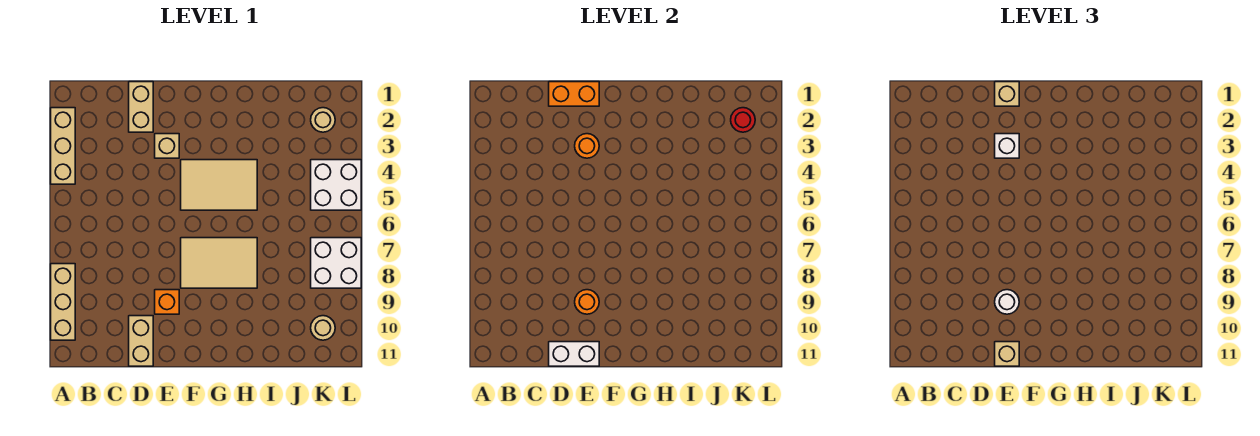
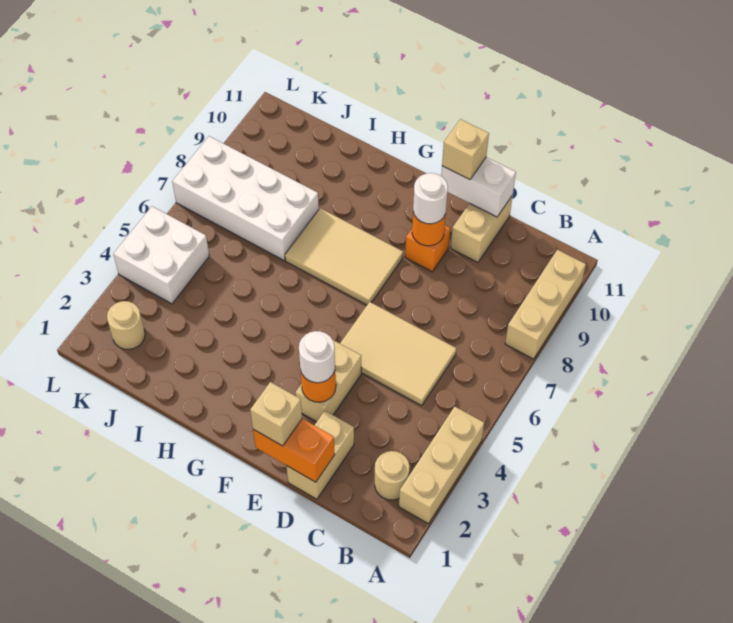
tan brick E3 level 1 -> tan brick E3:E4 level 1
white brick E3 level 3 -> white round brick E3 level 3
tan tile F4:H5 level 1 -> tan tile C5:E6 level 1
red round brick K2 level 2 -> none
white brick K7:L8 level 1 -> white brick I7:L8 level 1
tan round brick K10 level 1 -> tan round brick B2 level 1

